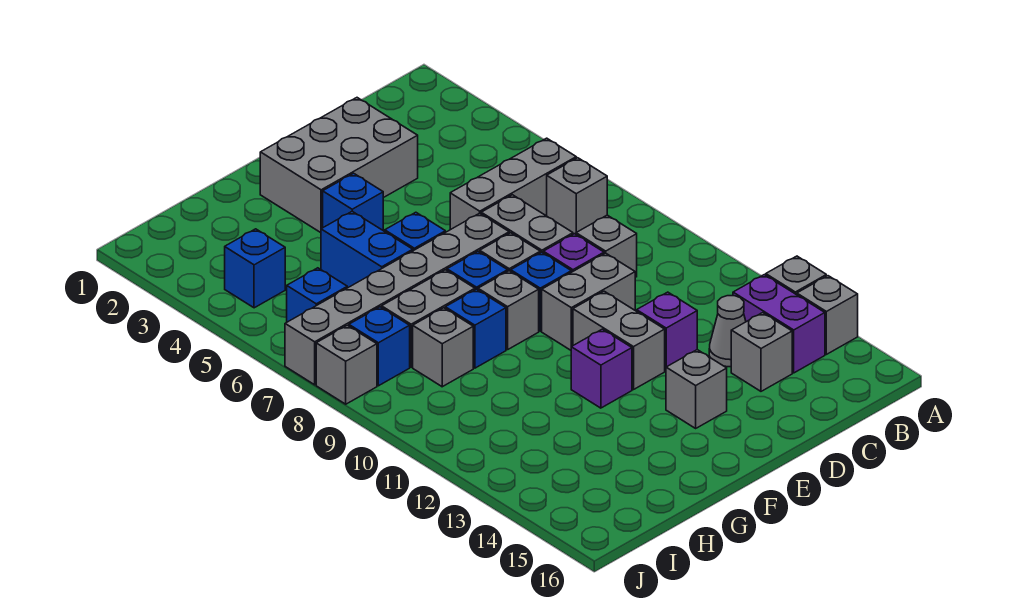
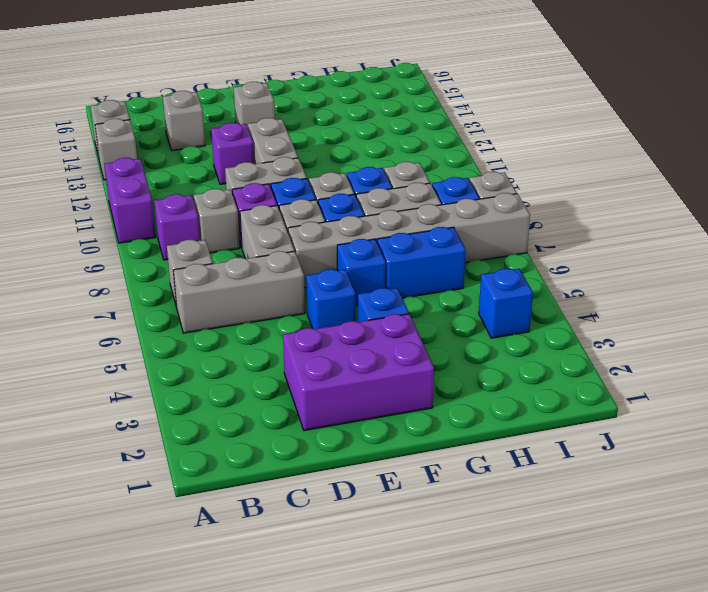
purple brick B13:B14 level 1 -> purple brick A10:A11 level 1
grey cone C13 level 1 -> none
grey brick D2:F3 level 1 -> purple brick D2:F3 level 1
purple brick F12 level 1 -> purple brick B9 level 1
blue brick G5:G6 level 1 -> blue brick G6:H6 level 1
blue brick I6 level 1 -> blue brick E5 level 1

